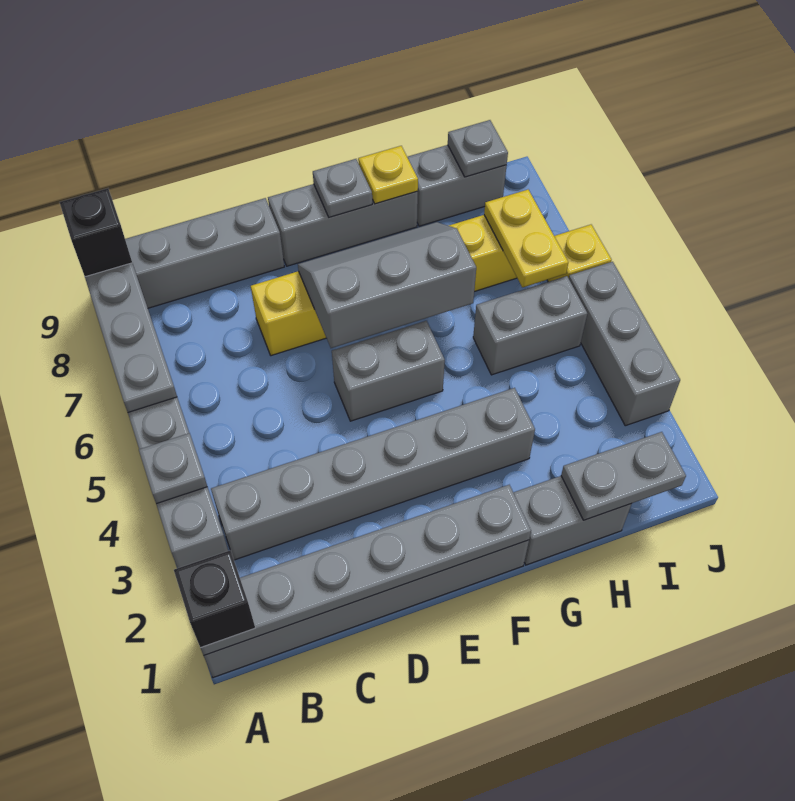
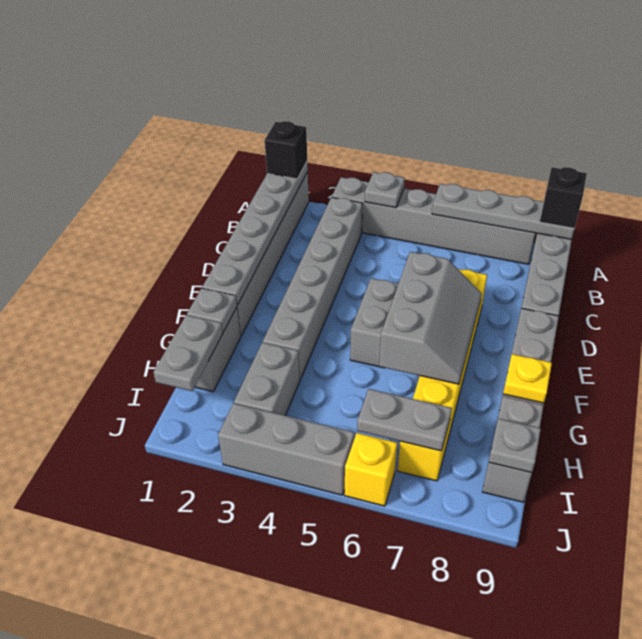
grey plate F9 level 2 -> grey plate G1 level 2
grey brick H5:I5 level 1 -> grey brick H3:I3 level 1
yellow plate I6:I7 level 2 -> grey plate I6:I7 level 2

